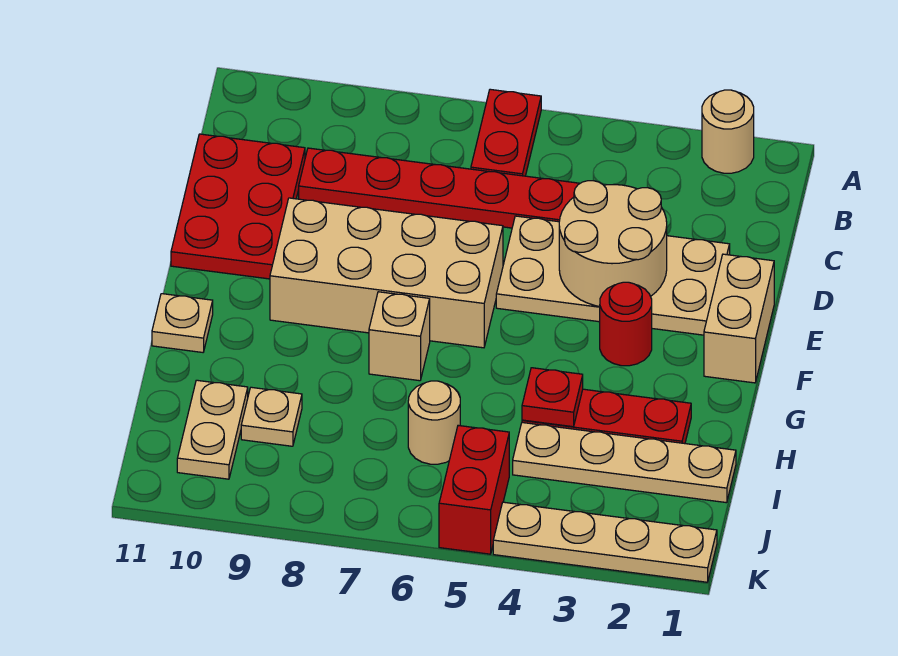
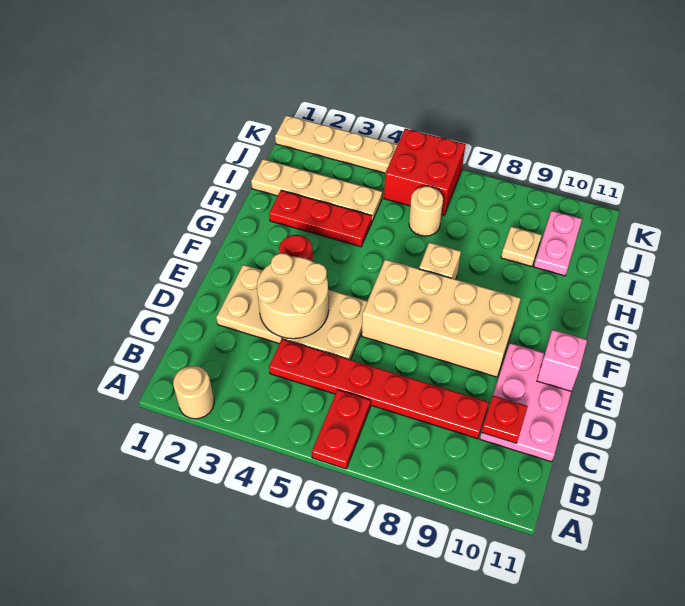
red plate C10:E11 level 1 -> pink plate C10:E11 level 1
tan brick E1:F1 level 1 -> none
none -> pink brick E11 level 2
tan plate G11 level 1 -> none
red plate H4 level 2 -> red plate C10 level 2
tan plate I10:J10 level 1 -> pink plate I10:J10 level 1
red brick J5:K5 level 1 -> red brick J5:K6 level 1

